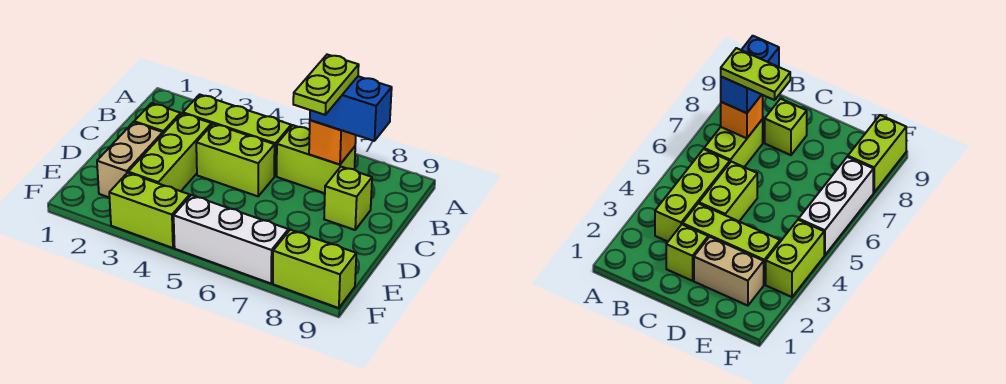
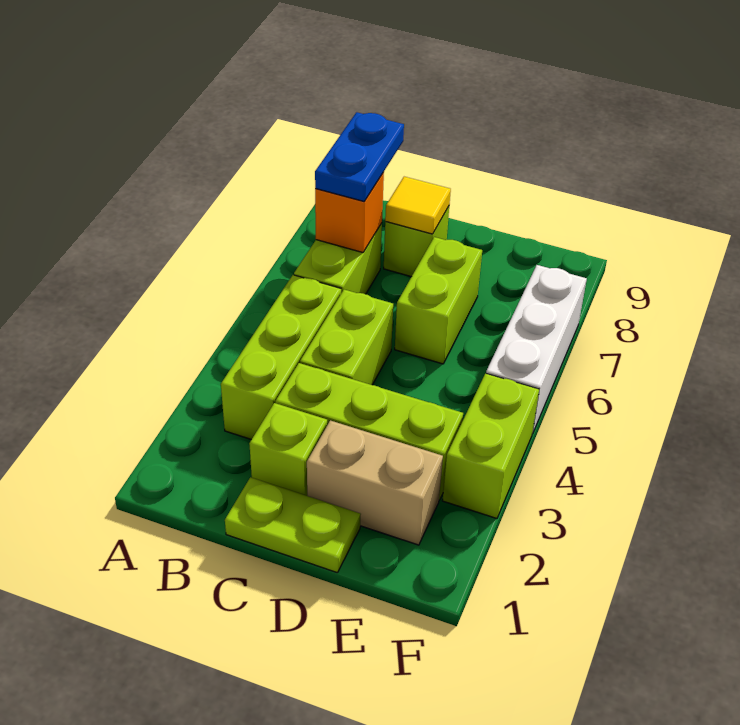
blue brick B7:B8 level 3 -> blue plate B7:B8 level 3
lime plate B7:C7 level 4 -> lime plate C1:D1 level 1
none -> yellow tile C8 level 2
lime brick F8:F9 level 1 -> lime brick D6:D7 level 1

